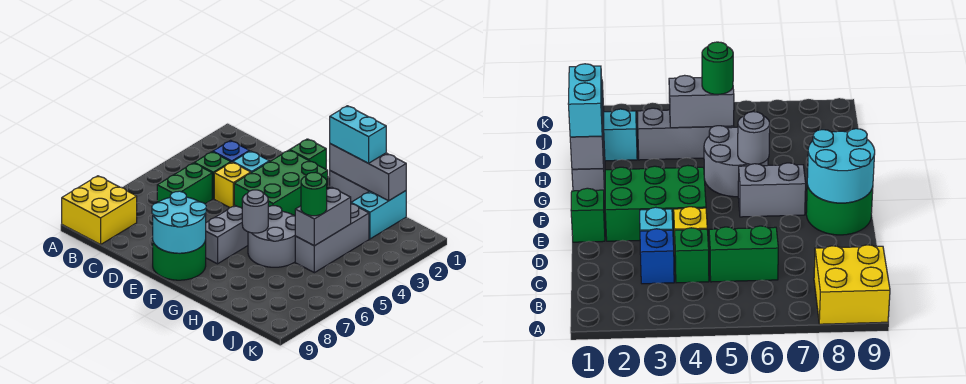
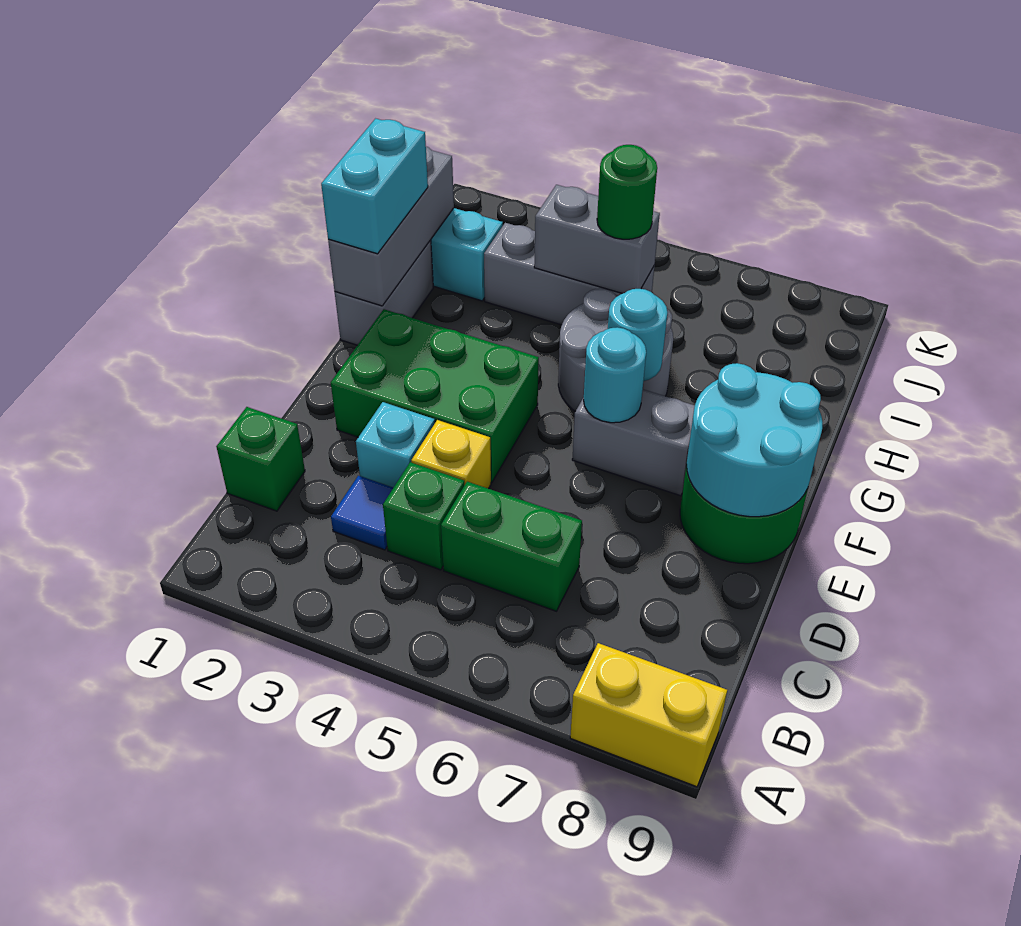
yellow brick A8:B9 level 1 -> yellow brick A8:A9 level 1
blue brick C3 level 1 -> blue tile C3 level 1
green brick E1 level 1 -> green brick C1 level 1
none -> cyan round brick F6 level 2
grey round brick G6 level 2 -> cyan round brick G6 level 2

